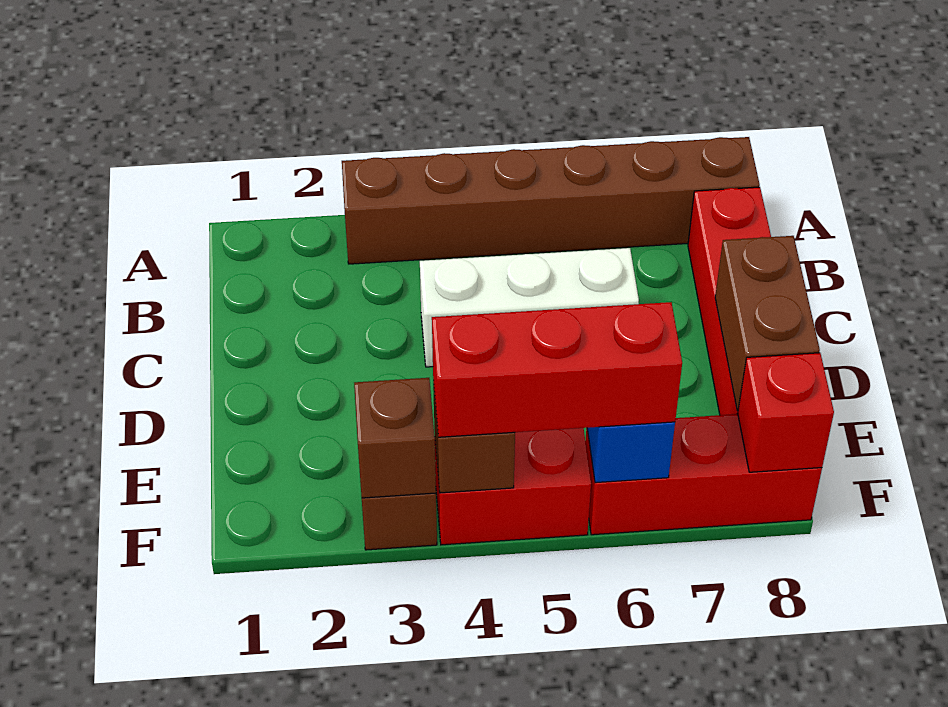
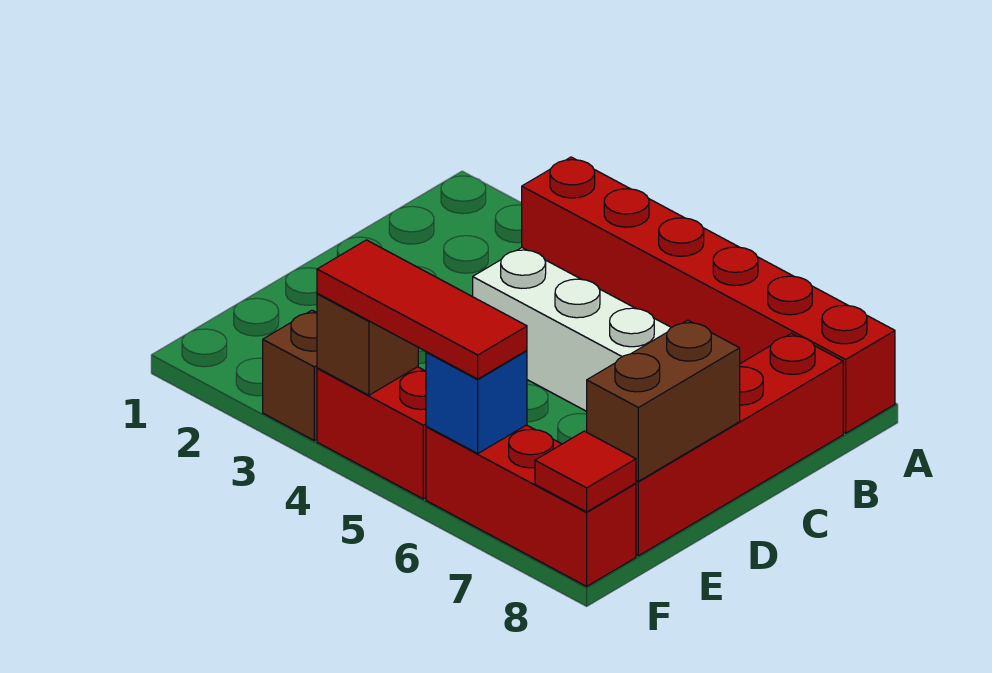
brown brick A3:A8 level 1 -> red brick A3:A8 level 1
brown brick F3 level 2 -> none
red brick F4:F6 level 3 -> red tile F4:F6 level 3
red brick F8 level 2 -> red tile F8 level 2

